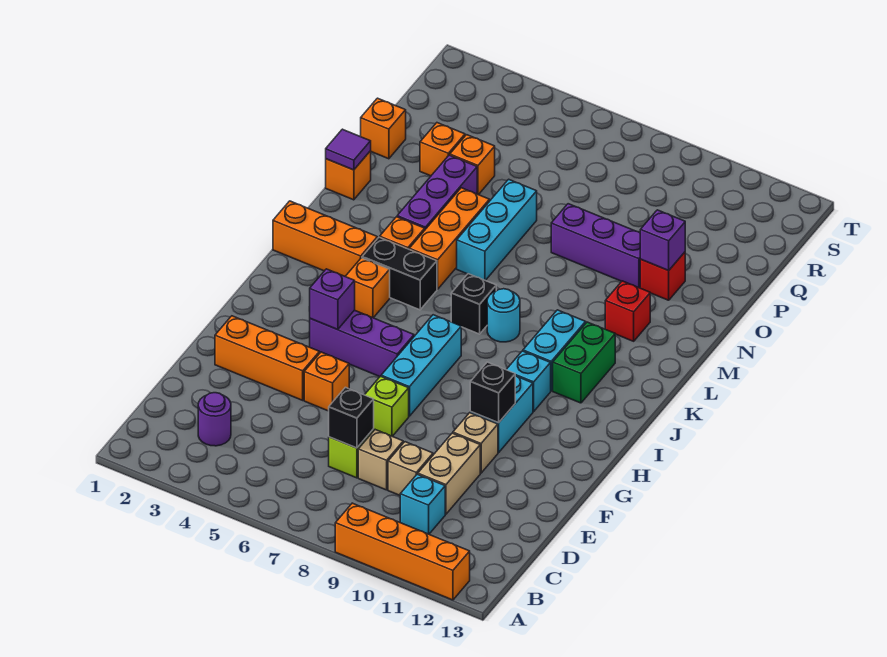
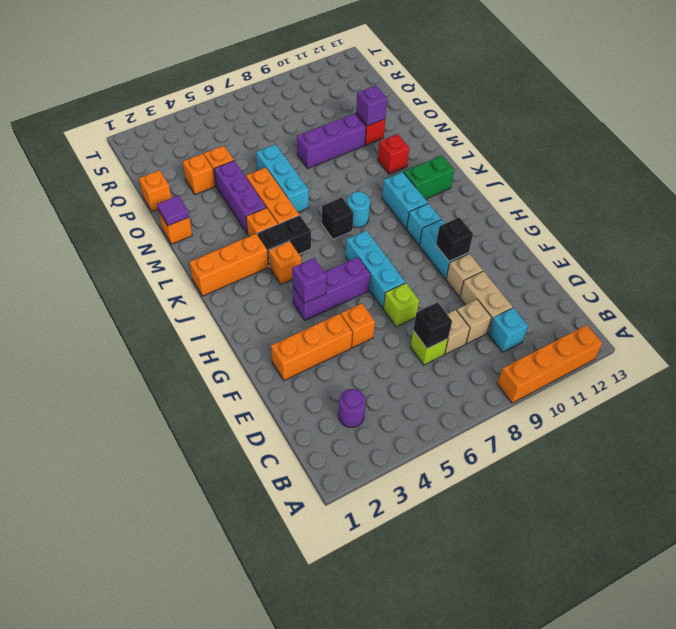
green brick J11:K11 level 1 -> green brick K11:K12 level 1

